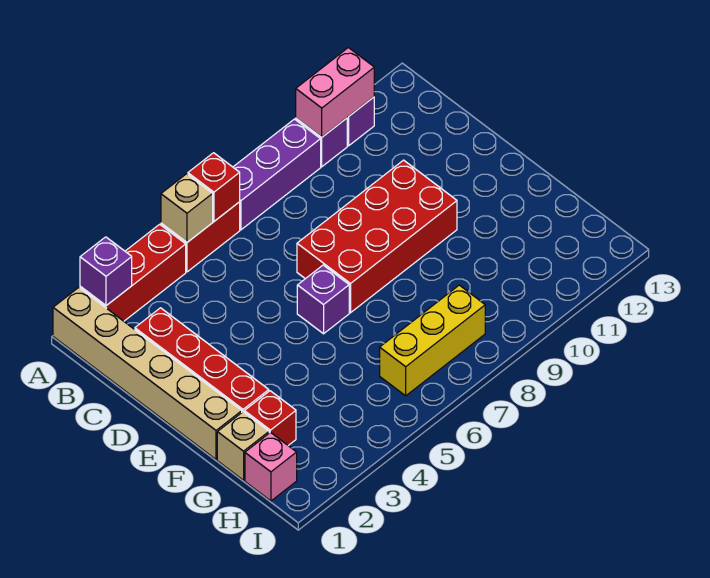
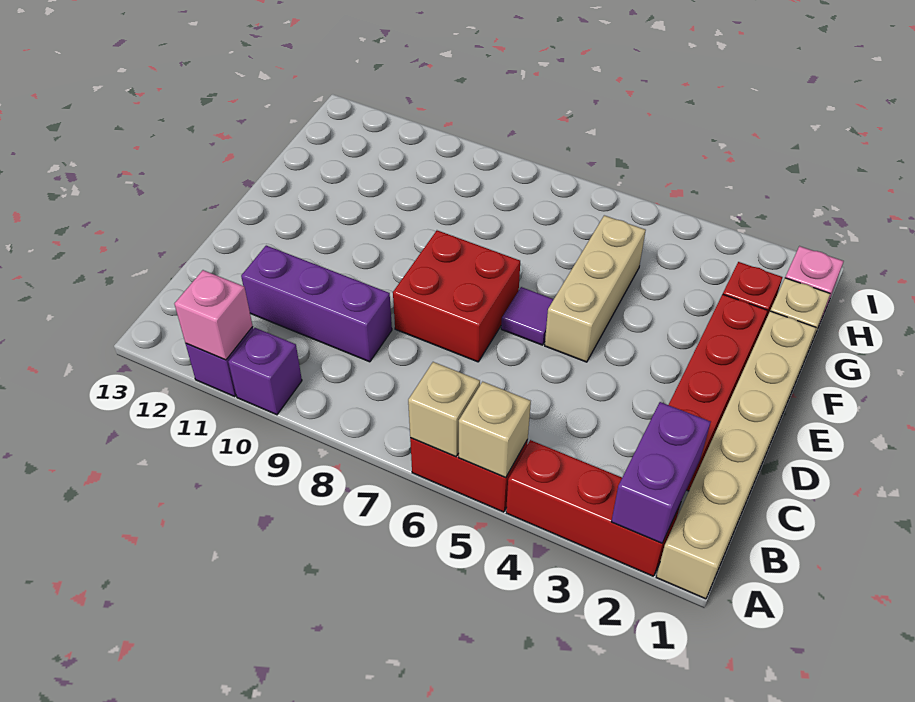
purple brick A2 level 2 -> purple brick A2:B2 level 2
red brick A6 level 2 -> tan brick A6 level 2
purple brick A7:A9 level 1 -> purple brick C9:C11 level 1
pink brick A10:A11 level 2 -> pink brick A11 level 2
red brick D7:E10 level 1 -> red brick D7:E8 level 1
none -> tan brick E5:G5 level 1
purple brick E6 level 1 -> purple tile E6 level 1
yellow brick H6:H8 level 1 -> none

